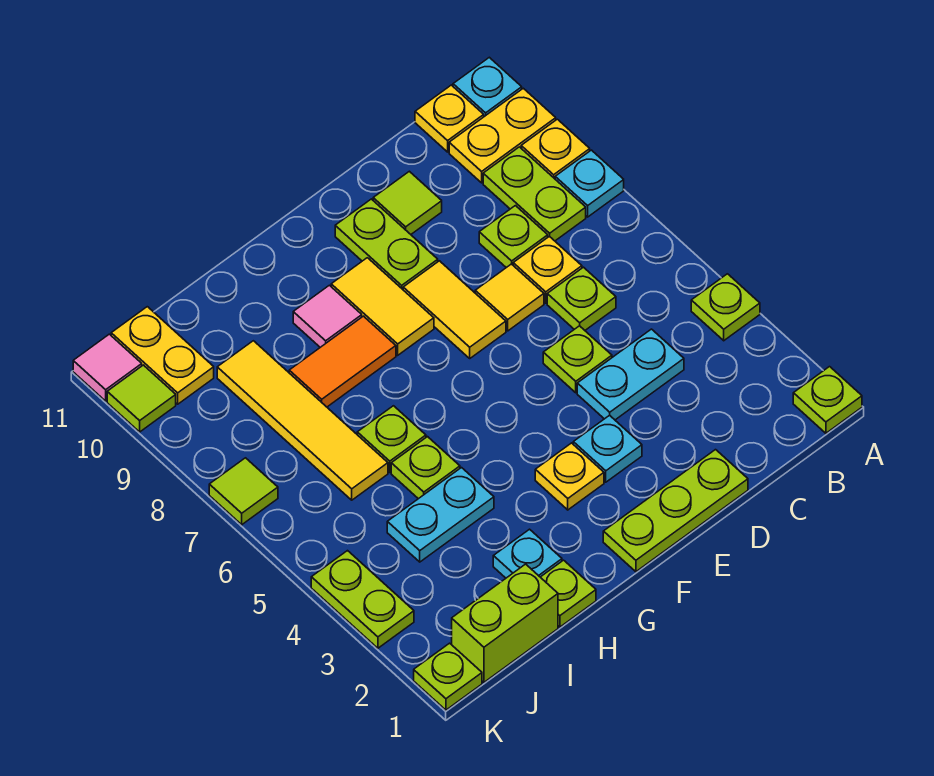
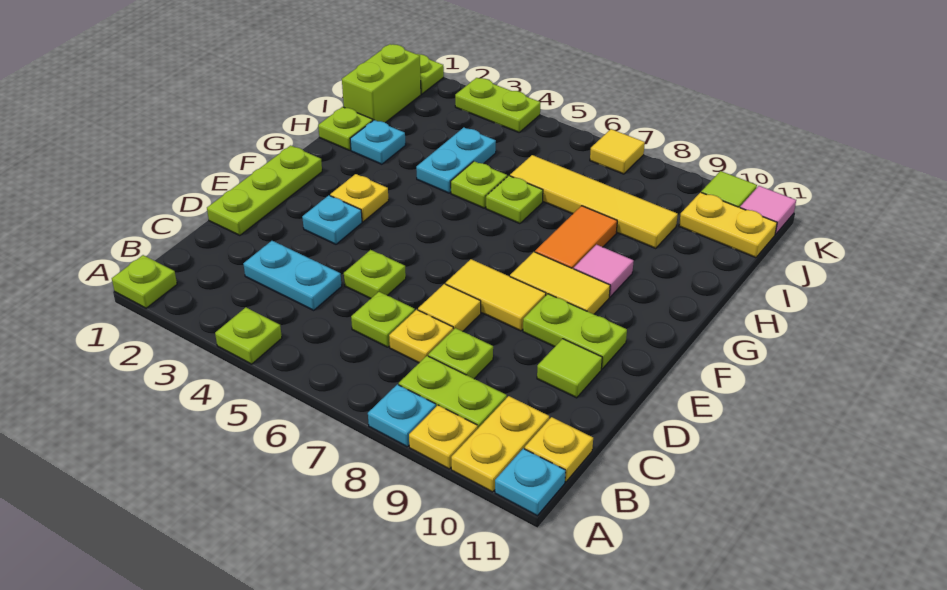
cyan plate C4:D4 level 1 -> cyan plate C3:C4 level 1
lime tile K7 level 1 -> yellow tile K7 level 1

